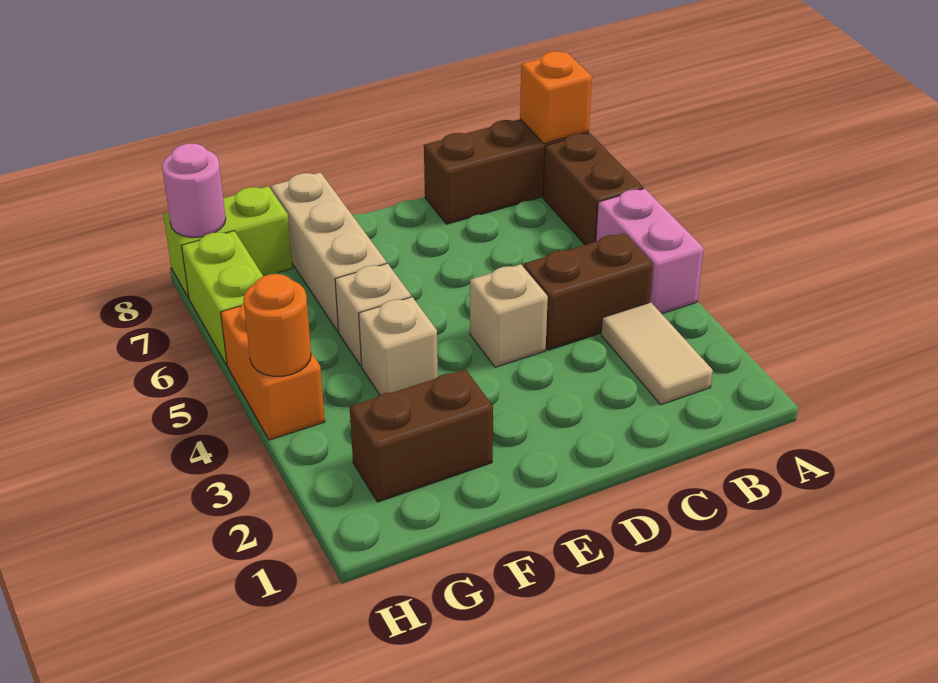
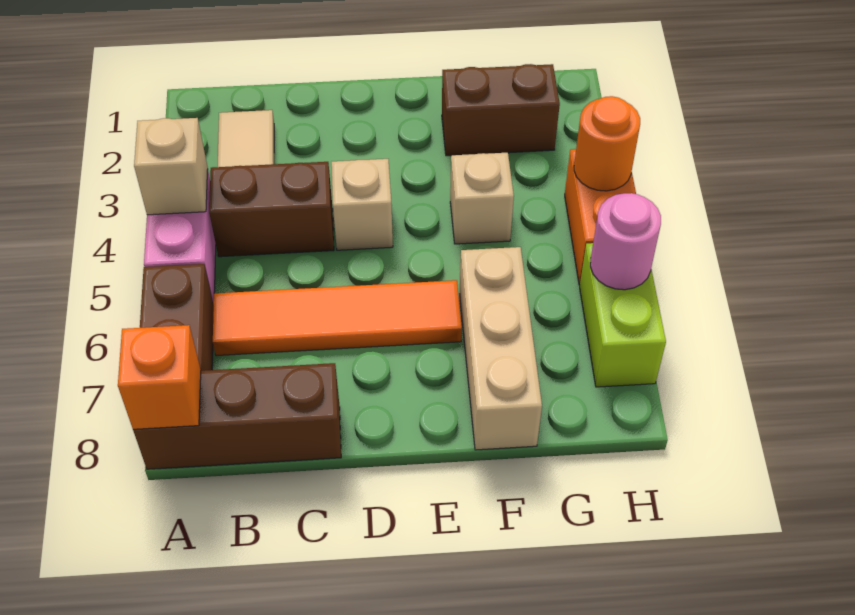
none -> orange tile B6:E6 level 1
tan brick F5 level 1 -> tan brick A4 level 2
lime brick G8:H8 level 1 -> none
pink round brick H8 level 2 -> pink round brick H6 level 2

